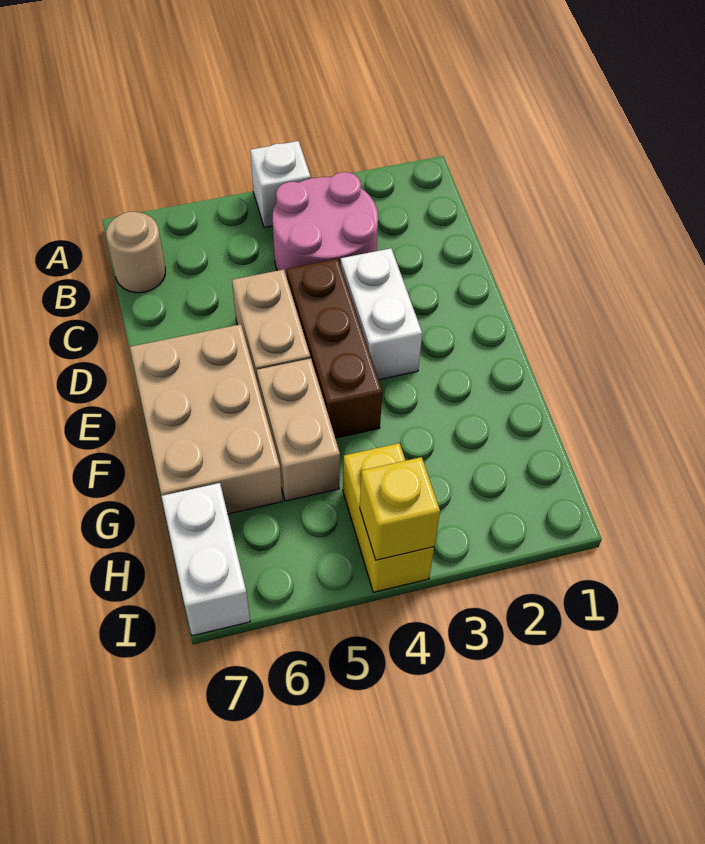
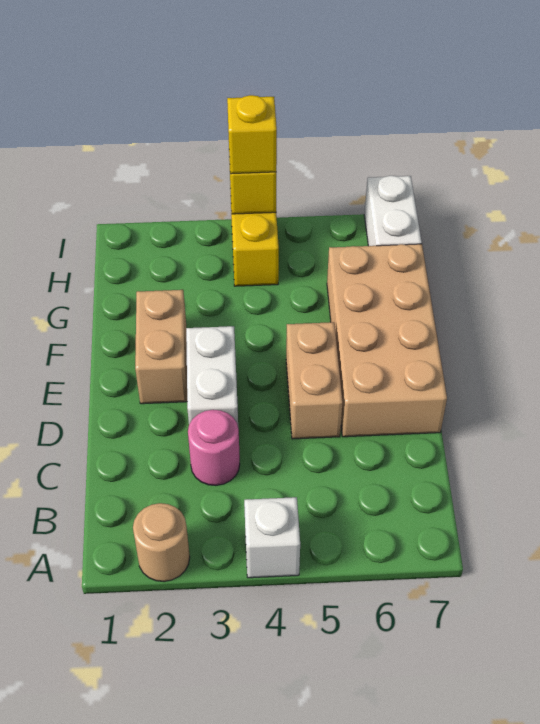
pink round brick B3:C4 level 1 -> pink round brick C3 level 1
tan round brick B7 level 1 -> tan round brick A2 level 1
brown brick D4:F4 level 1 -> none
tan brick E6:G7 level 1 -> tan brick D6:G7 level 1
tan brick F5:G5 level 1 -> tan brick E2:F2 level 1
none -> yellow brick I4 level 3

